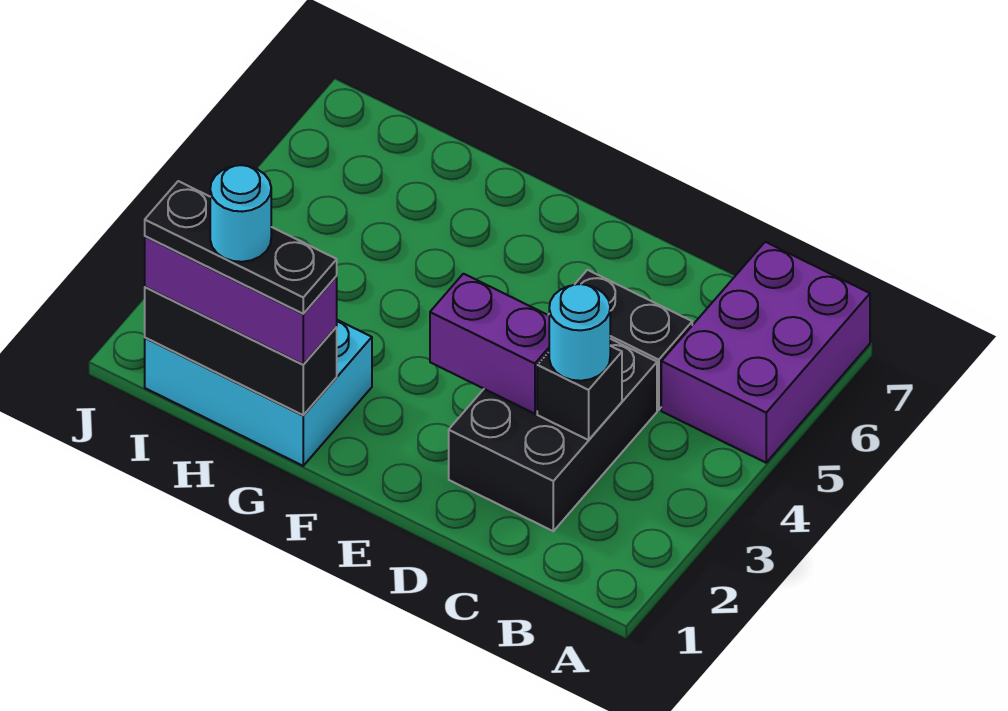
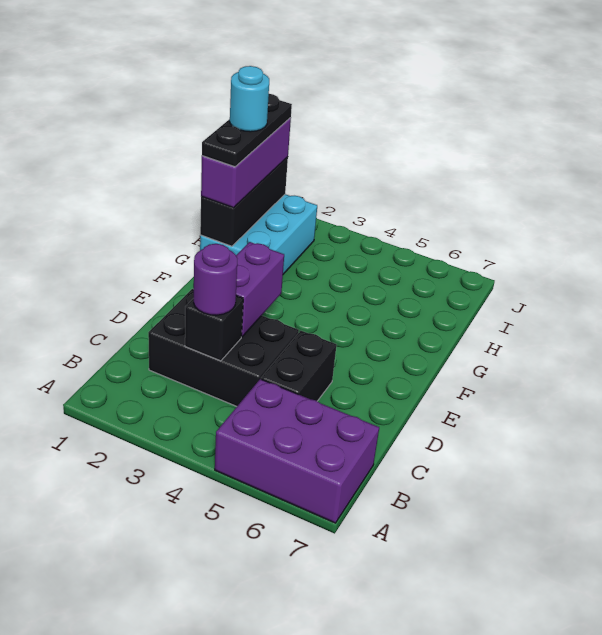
cyan round brick C3 level 3 -> purple round brick C3 level 3

